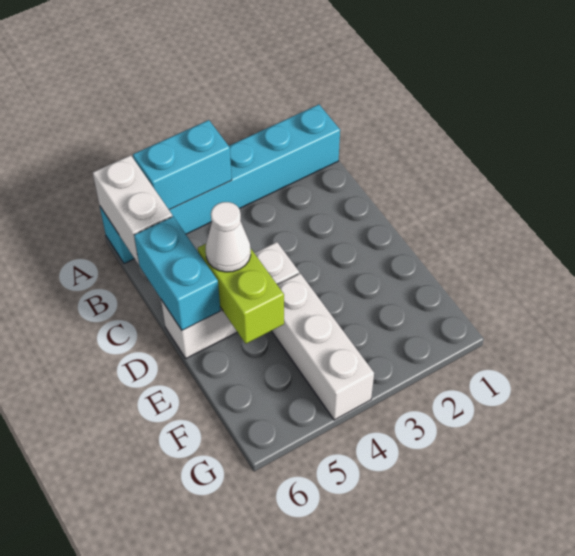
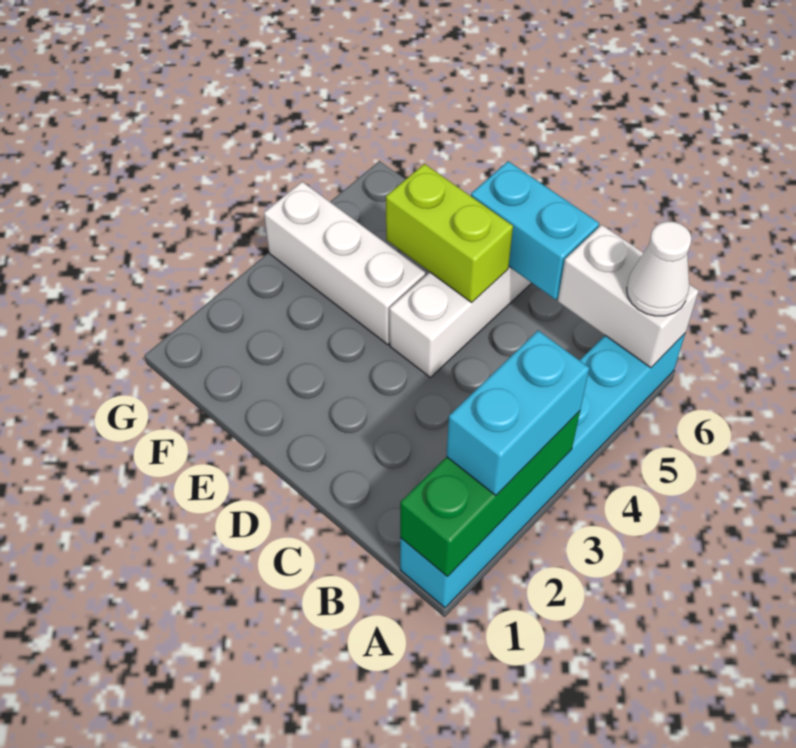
none -> green brick A1:A3 level 2
cyan brick A4:A5 level 2 -> cyan brick A2:A3 level 3
white cone D5 level 3 -> white cone A6 level 3

